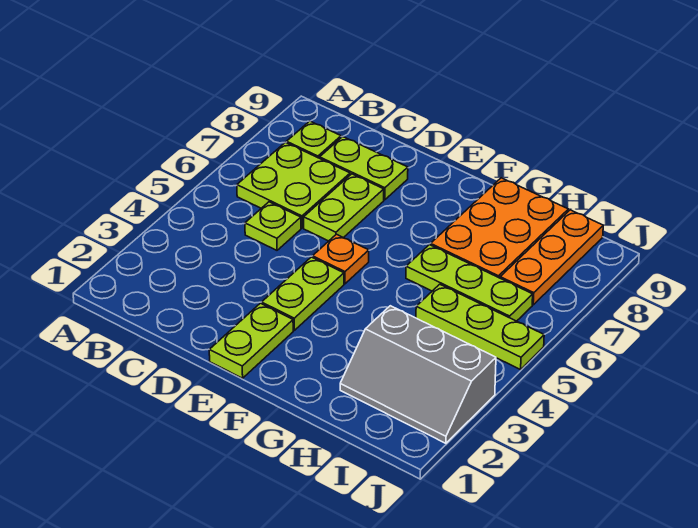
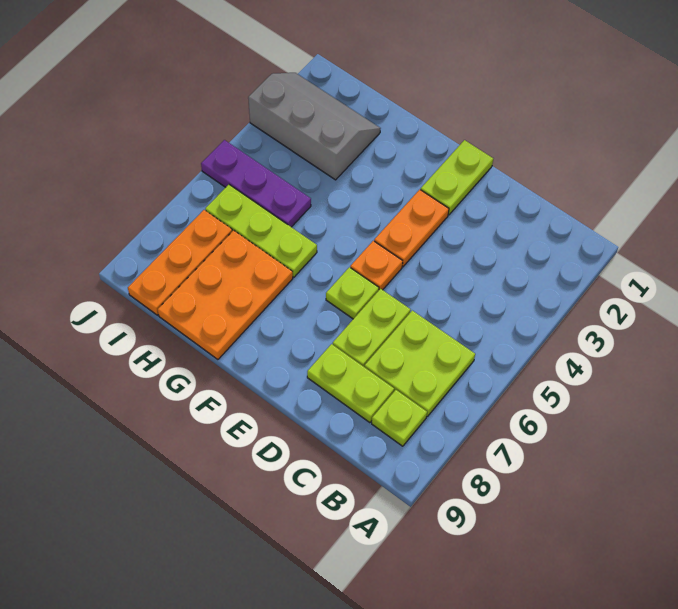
lime plate C5 level 1 -> lime plate E6 level 1
lime plate E3:E4 level 1 -> orange plate E3:E4 level 1
lime plate H5:J5 level 1 -> purple plate H5:J5 level 1

